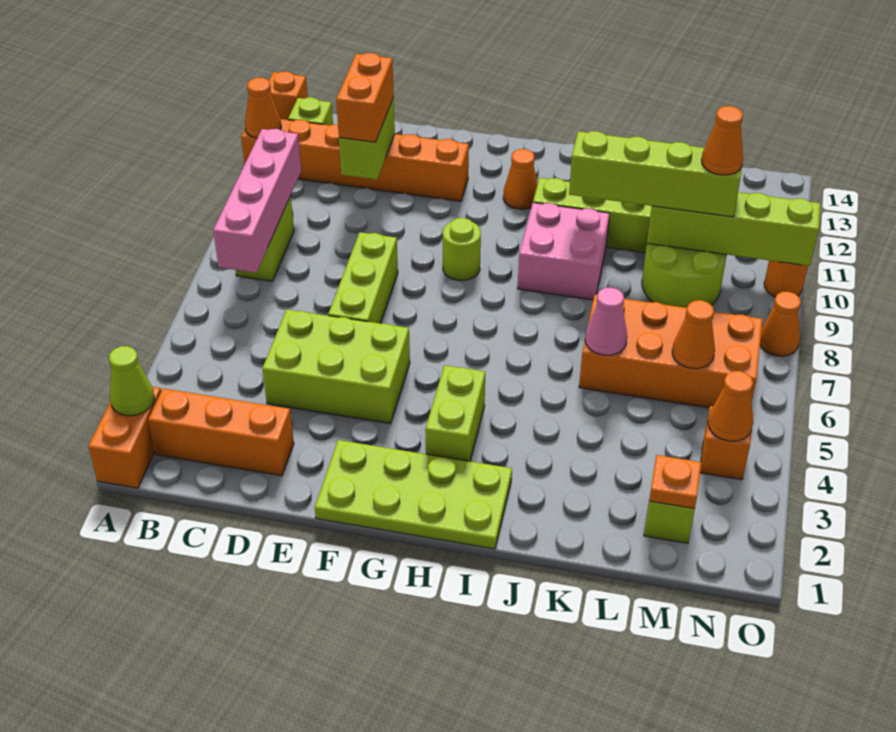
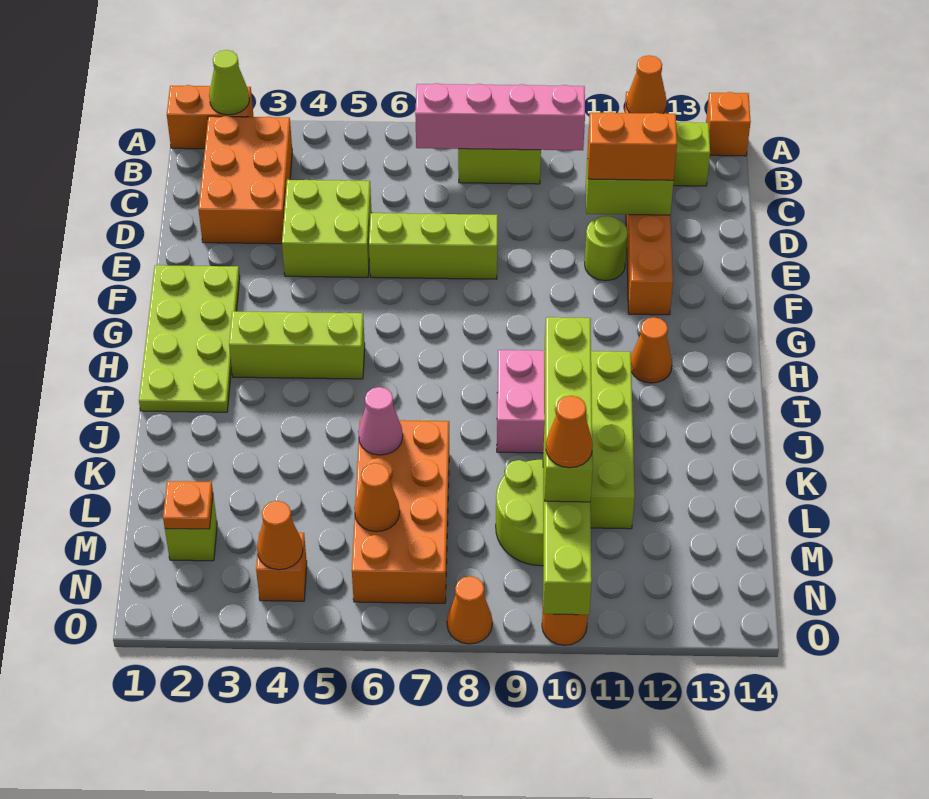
orange brick B2:D2 level 1 -> orange brick B2:D3 level 1
lime brick D4:F5 level 1 -> lime brick D4:E5 level 1
lime round brick G9 level 1 -> lime round brick E11 level 1
lime brick H3:H4 level 1 -> lime brick H3:H5 level 1

